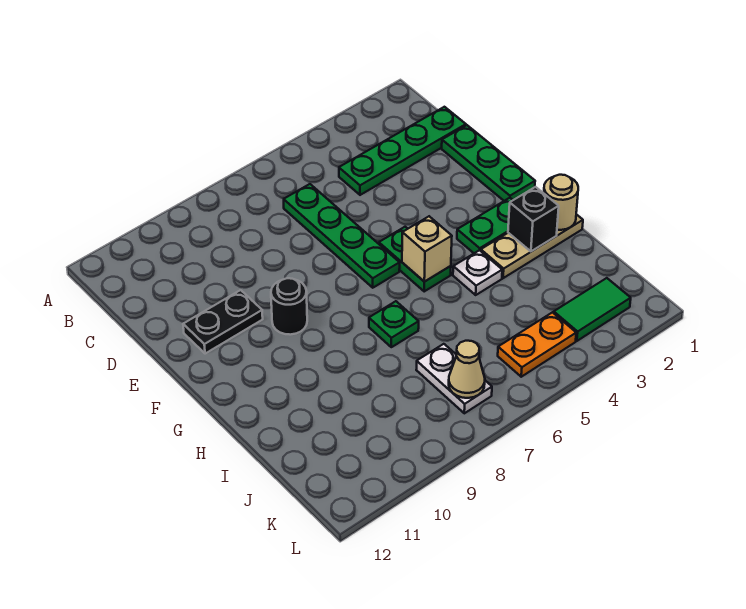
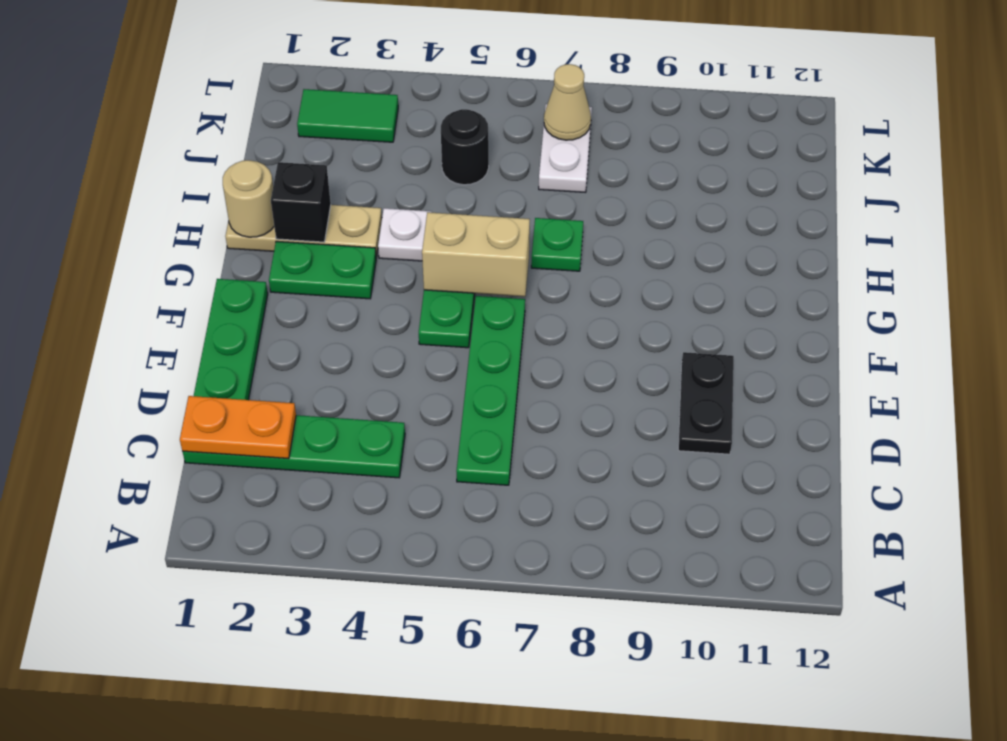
black plate E10:E11 level 1 -> black plate D10:E10 level 1
black round brick F9 level 1 -> black round brick J5 level 1
tan brick G5 level 2 -> tan brick G5:G6 level 2
orange plate K4:K5 level 1 -> orange plate C1:C2 level 2

